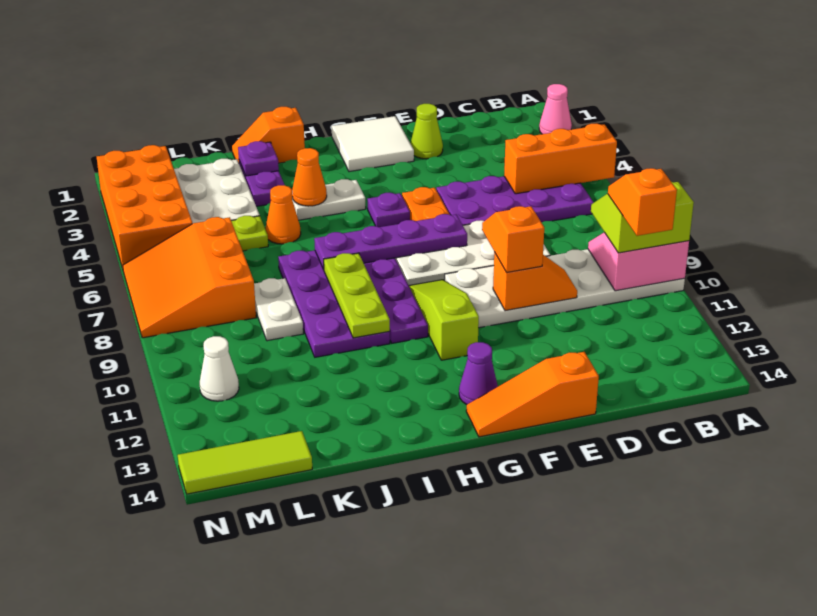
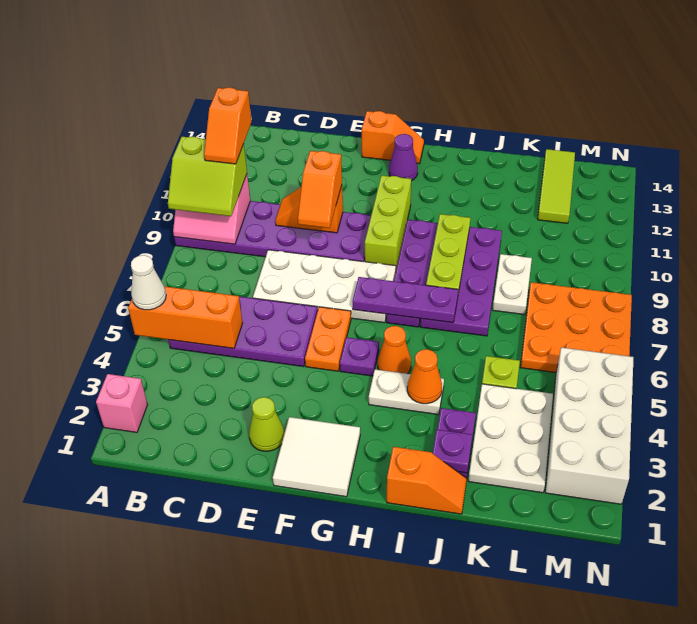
pink cone A2 level 1 -> pink brick A2 level 1
white plate A9:F10 level 1 -> purple plate A9:F10 level 1
orange slope E14:G14 level 1 top E -> orange slope F14:G14 level 1 top F
purple plate F7:I7 level 2 -> purple plate G7:I7 level 2
lime slope G9:G11 level 1 top 11 -> lime brick G9:G11 level 1
orange cone J5 level 1 -> orange cone H5 level 1
orange slope L6:N8 level 1 top L -> orange plate L6:N8 level 1
lime tile L14:N14 level 1 -> lime tile L12:L14 level 1
orange brick M2:N5 level 1 -> white brick M2:N5 level 1
white cone M11 level 1 -> white cone A5 level 3

